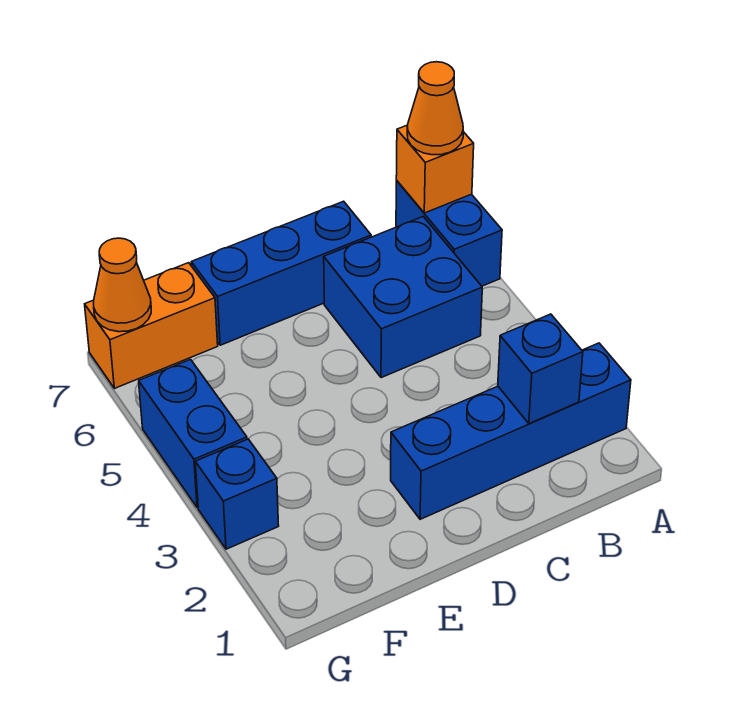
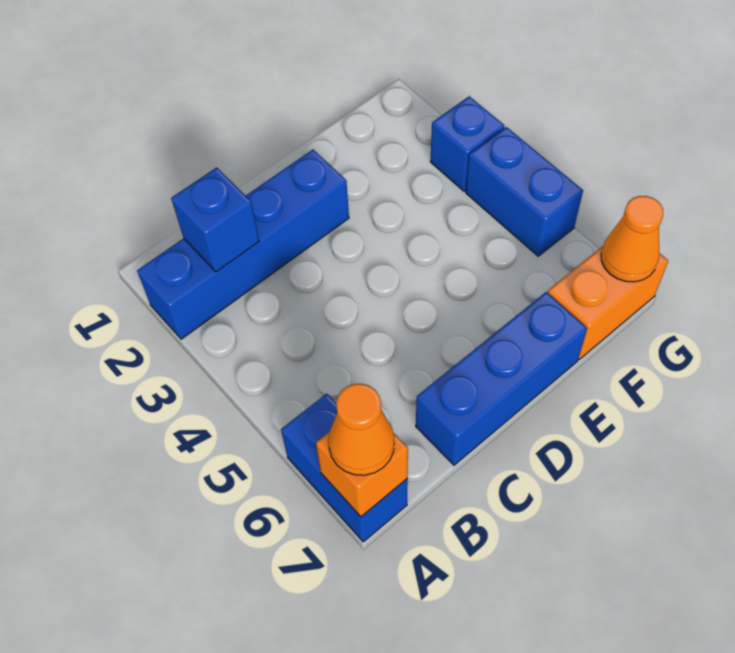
blue brick B5:C6 level 1 -> none

